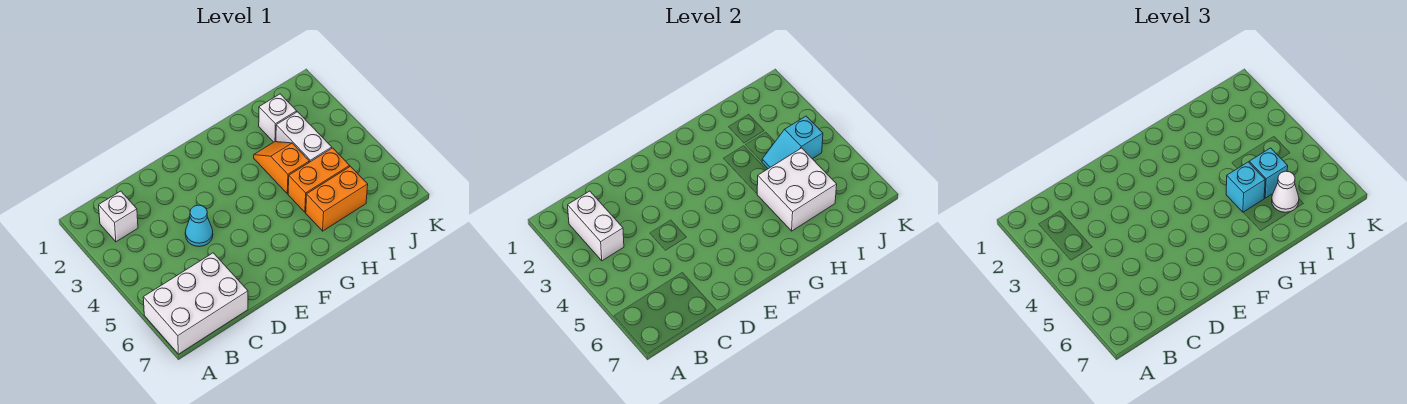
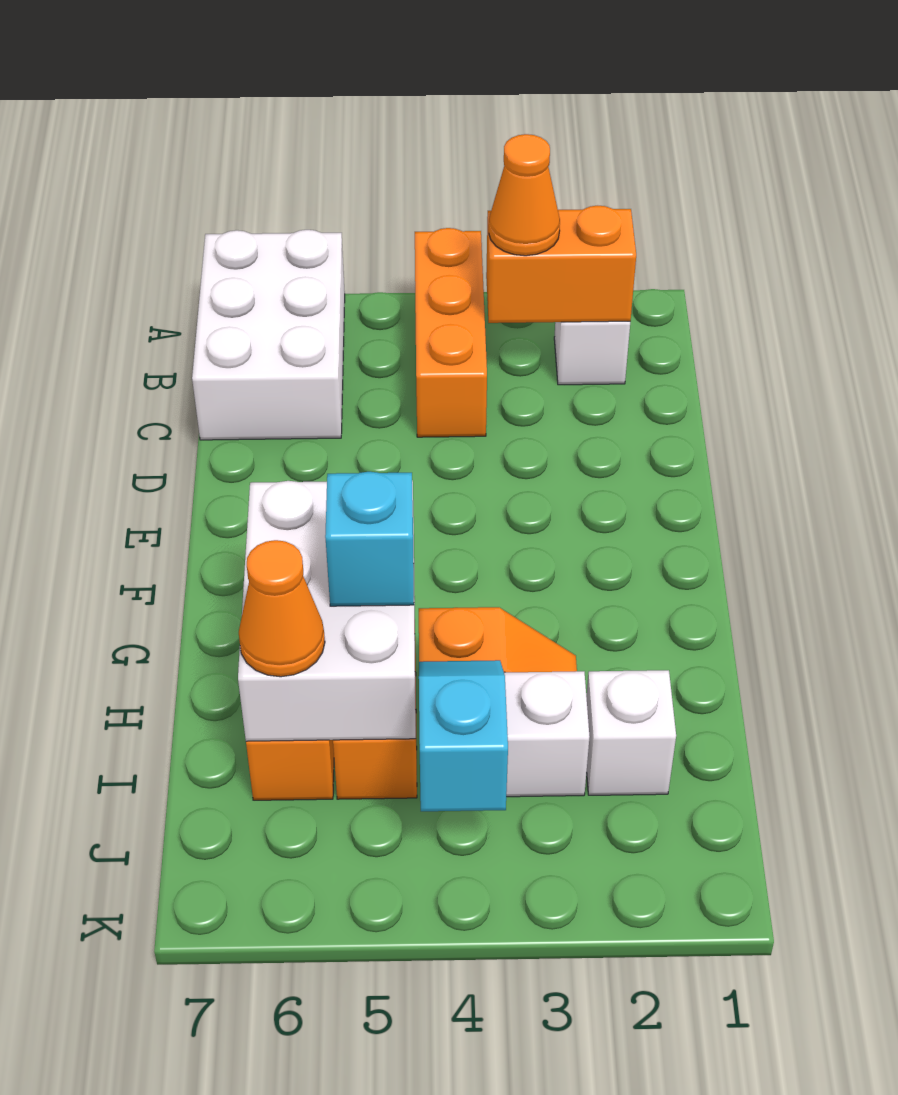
none -> orange brick A4:C4 level 1
white brick B2:B3 level 2 -> orange brick B2:B3 level 2
none -> orange cone B3 level 3
cyan cone D4 level 1 -> none
white brick H5:I6 level 2 -> white brick G5:I6 level 2
cyan brick I5 level 3 -> none
white cone I6 level 3 -> orange cone I6 level 3

